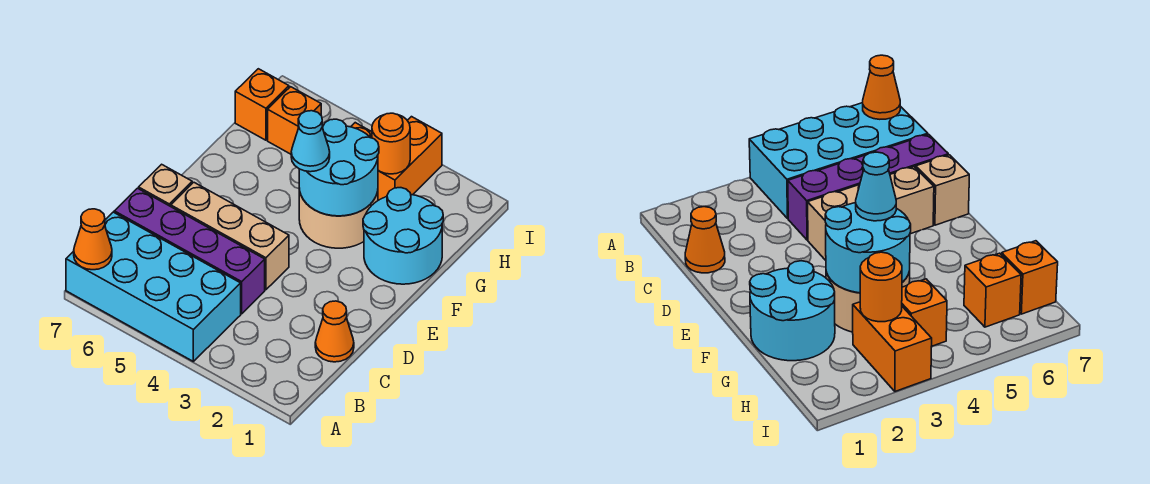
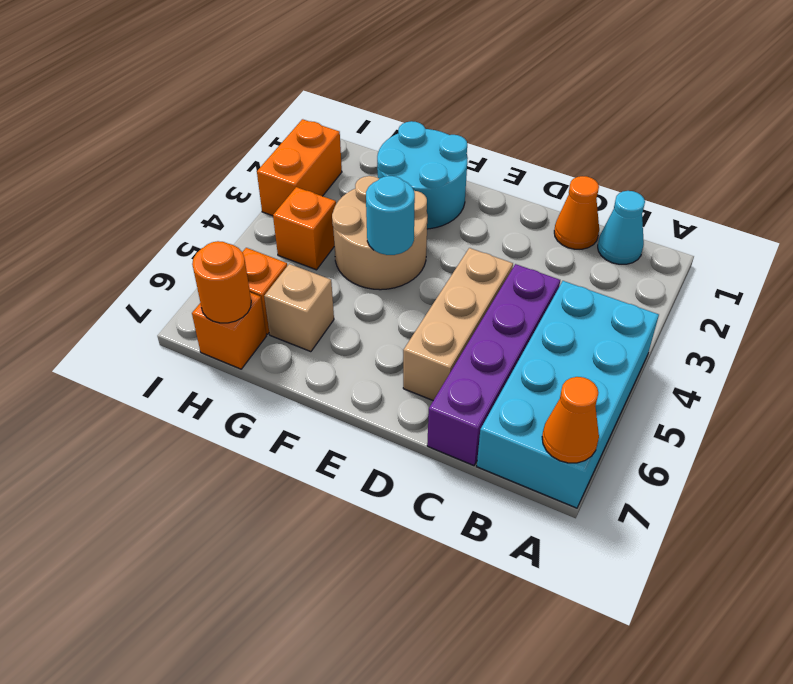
tan brick D7 level 1 -> tan brick G6 level 1
cyan round brick F3:G4 level 2 -> cyan round brick F4 level 2
cyan cone F4 level 3 -> cyan cone B1 level 1
orange brick H3:I3 level 1 -> orange brick I2:I3 level 1
orange round brick H3 level 2 -> orange round brick H7 level 2

